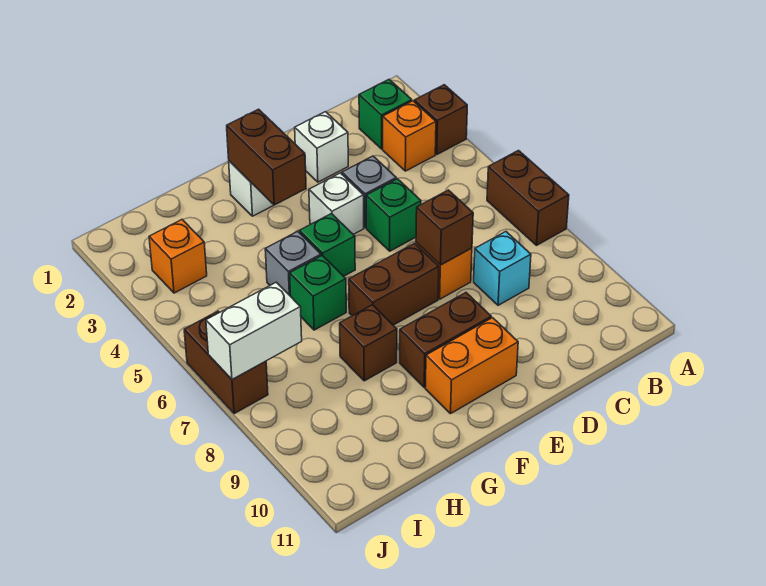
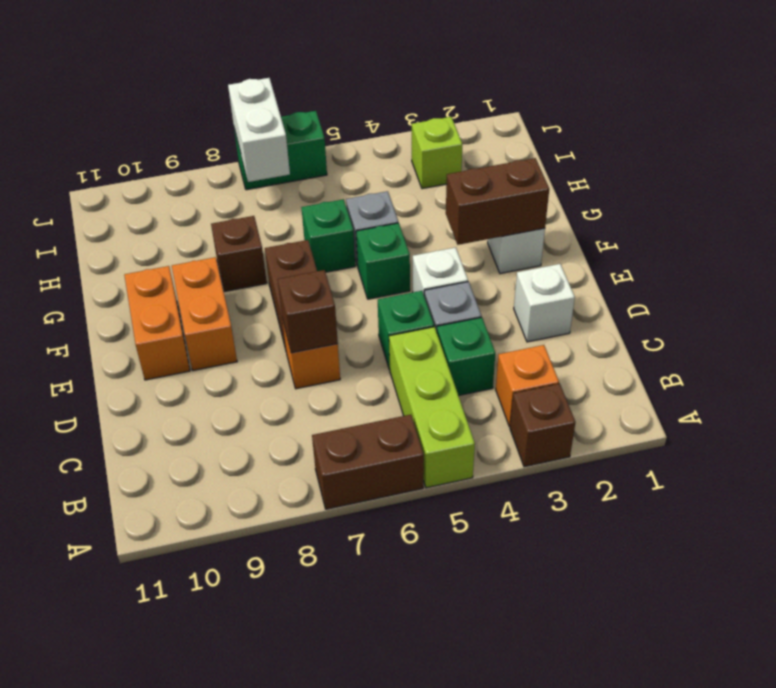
none -> lime brick A5:C5 level 1
green brick B2 level 1 -> green brick C4 level 1
cyan brick C8 level 1 -> none
brown brick E9:F9 level 1 -> orange brick E9:F9 level 1
orange brick I3 level 1 -> lime brick I3 level 1
brown brick J6:J7 level 1 -> green brick J6:J7 level 1

